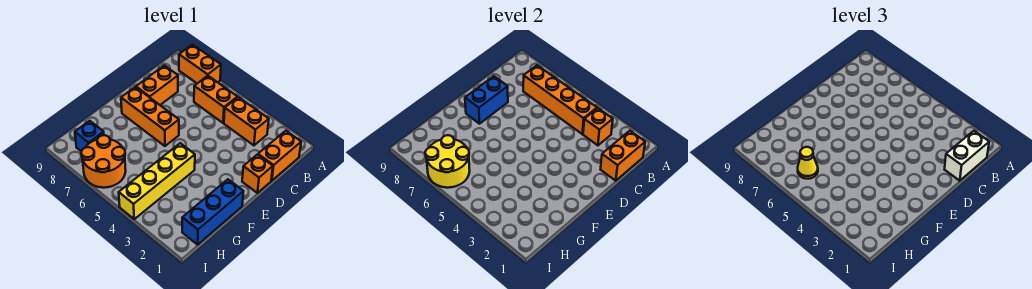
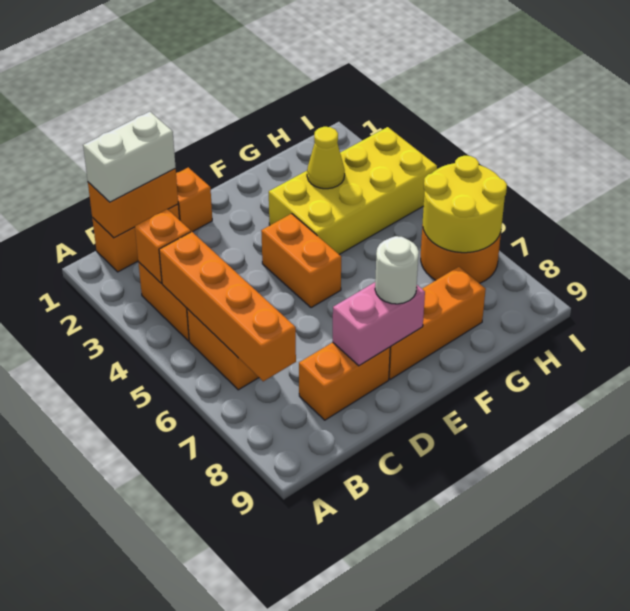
orange brick A7:A8 level 1 -> orange brick E4:E5 level 1
blue brick D8:E8 level 2 -> pink brick D8:E8 level 2
orange brick E6:E8 level 1 -> orange brick E8:G8 level 1
none -> white round brick E8 level 3
blue brick F1:H1 level 1 -> none
yellow brick F4:I4 level 1 -> yellow brick F3:I4 level 1
yellow cone H6 level 3 -> yellow cone G3 level 2
blue brick H8 level 1 -> none

